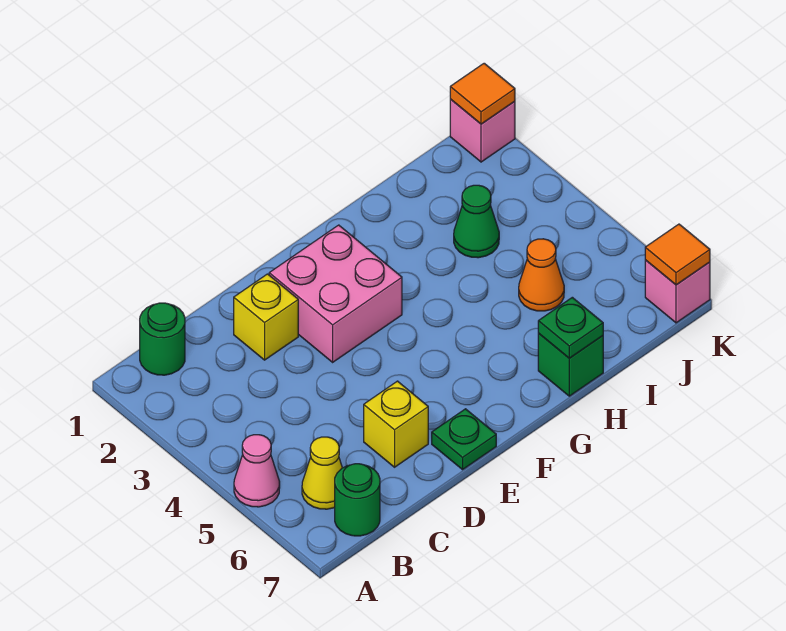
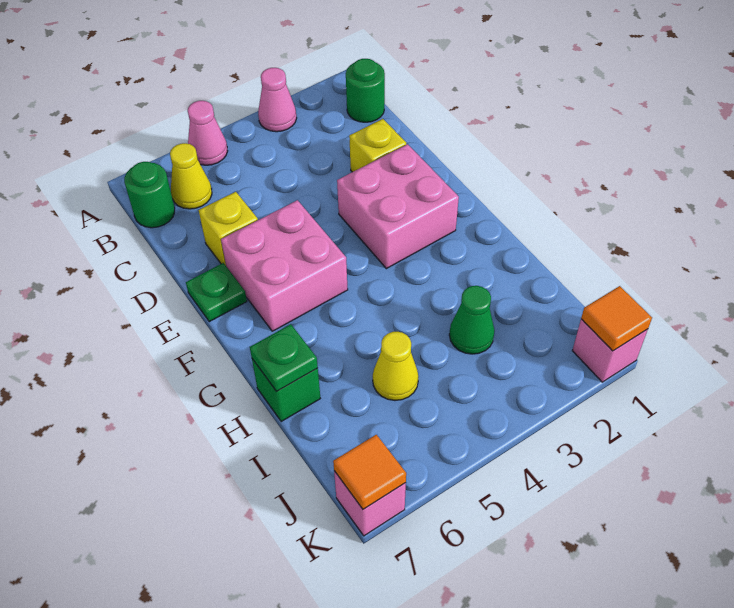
none -> pink cone A3 level 1
none -> pink brick E5:F6 level 1
orange cone I5 level 1 -> yellow cone I5 level 1

